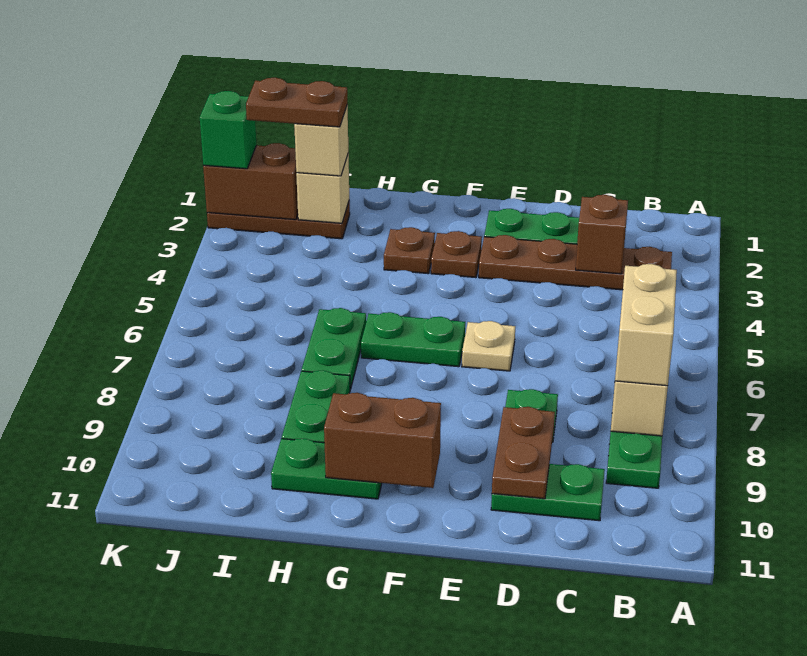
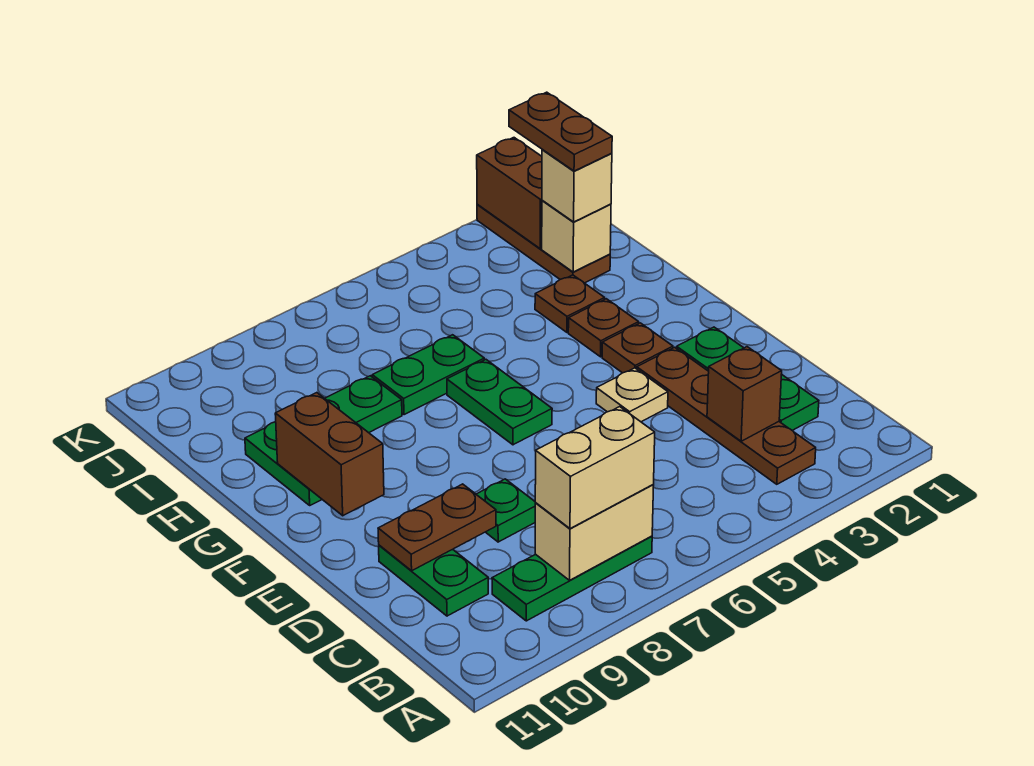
tan plate E6 level 1 -> tan plate E4 level 1
none -> brown plate H3 level 1
green brick K2 level 3 -> none

